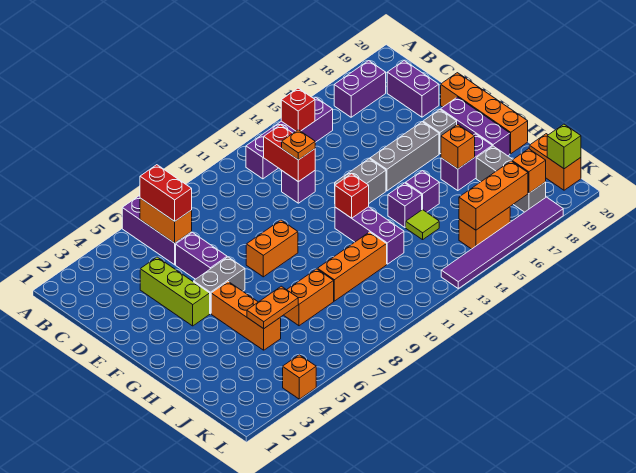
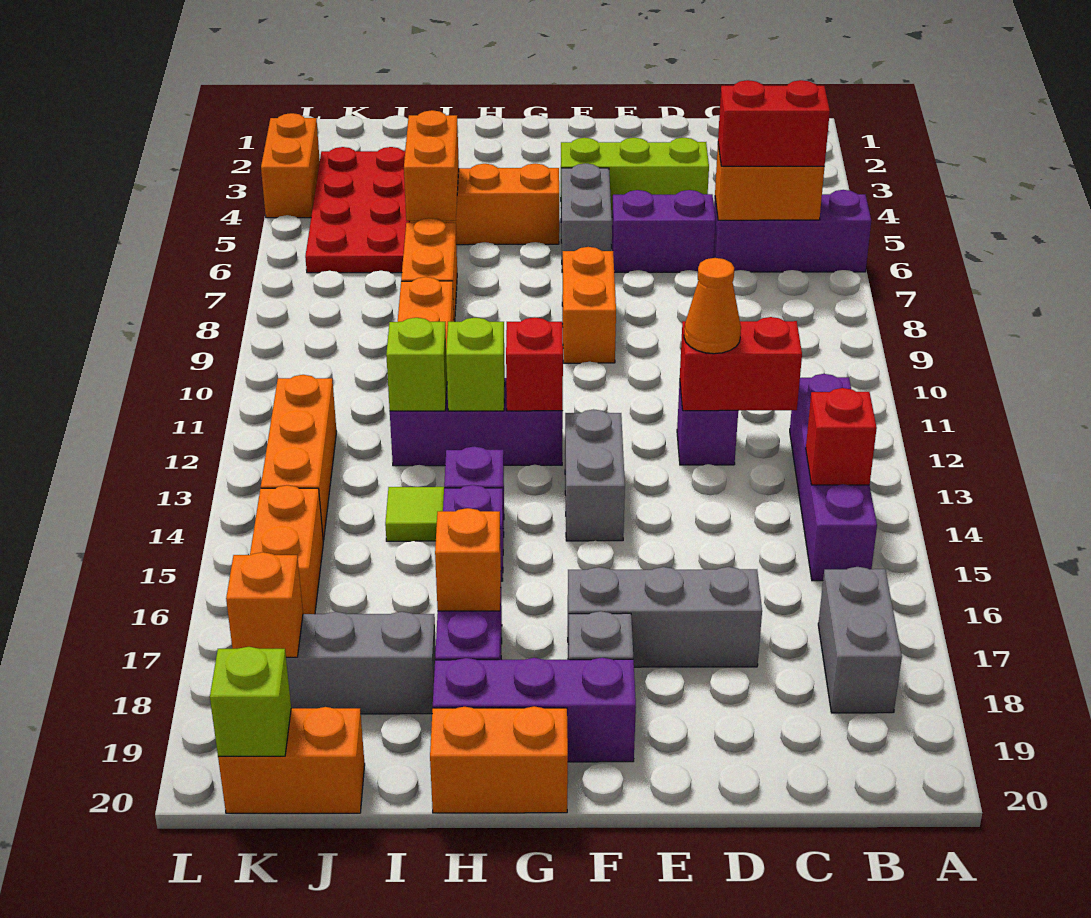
purple brick B17:B18 level 1 -> grey brick B17:B18 level 1
purple brick C19:D19 level 1 -> none
orange plate D12 level 3 -> orange cone D12 level 3
orange brick E20:H20 level 1 -> orange brick G20:H20 level 1
grey brick F15:F17 level 1 -> grey brick D17:F17 level 1
none -> lime brick H12 level 2
orange plate I5:I6 level 2 -> orange brick I5:I6 level 2
none -> lime brick I12 level 2
none -> red plate J3:K6 level 1
orange brick K15:K17 level 2 -> orange brick K12:K14 level 1
orange brick L4 level 1 -> orange brick L3:L4 level 1
purple tile L13:L18 level 1 -> none

